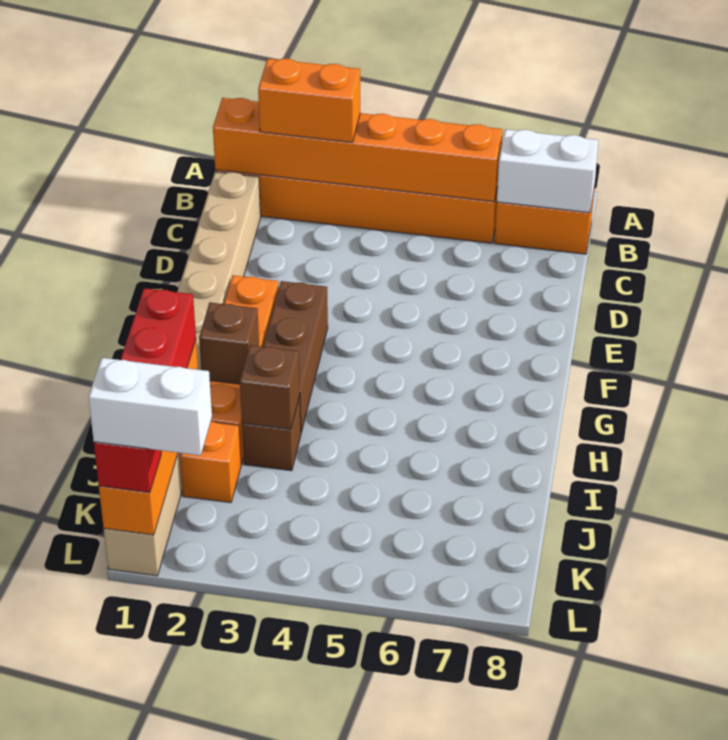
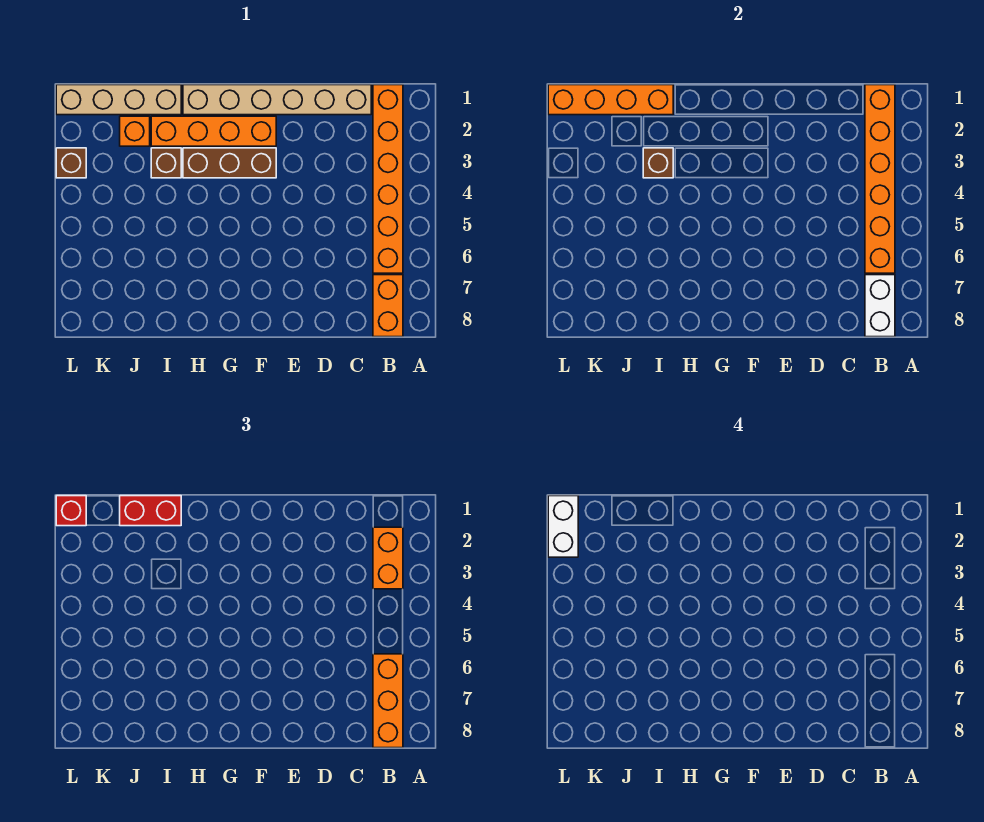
none -> orange brick B6:B8 level 3
brown brick H2 level 2 -> brown brick L3 level 1

